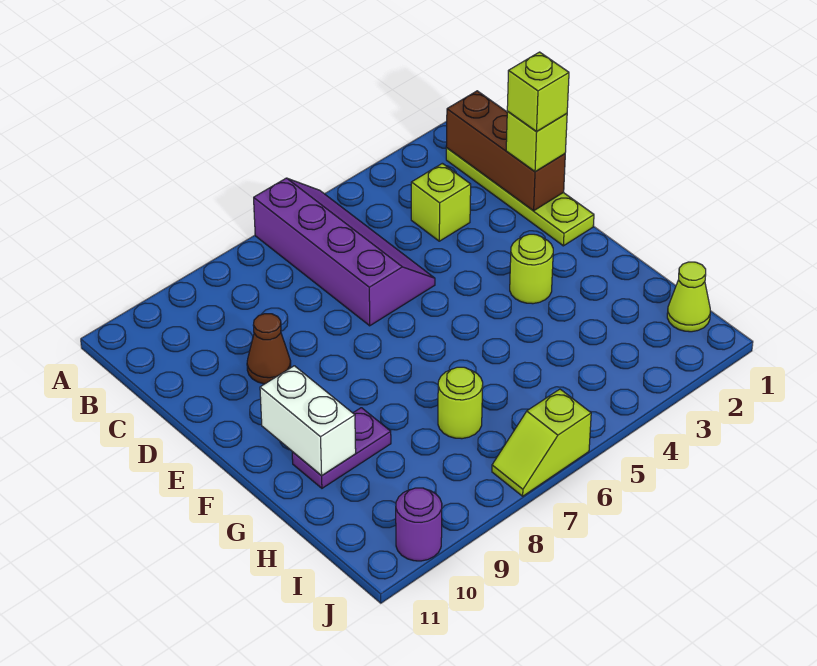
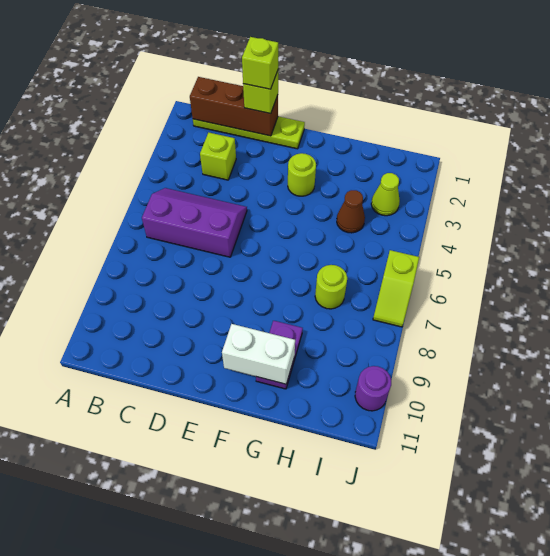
purple slope A5:D6 level 1 top 6 -> purple slope B5:D6 level 1 top 6
brown cone D9 level 1 -> brown cone H4 level 1
lime cone I1 level 1 -> lime cone I3 level 1

